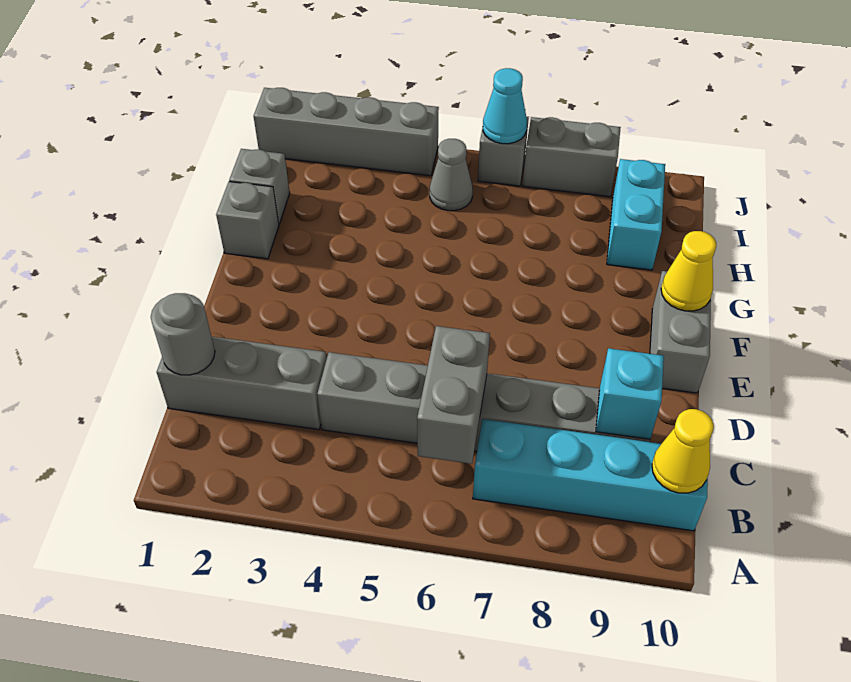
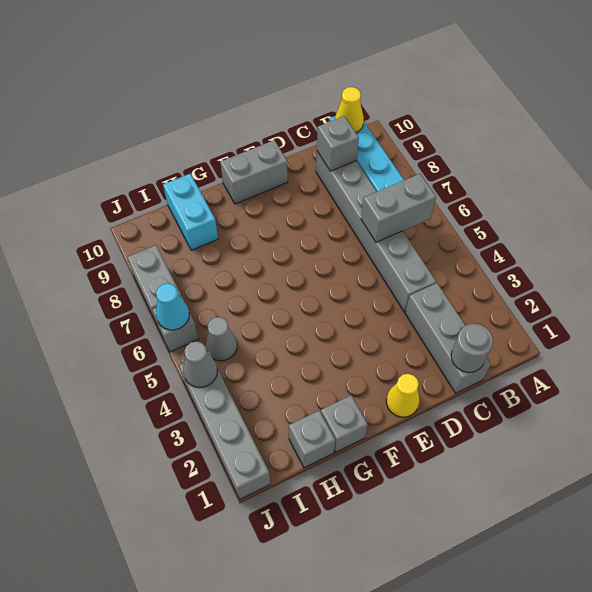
cyan brick C9 level 2 -> grey brick C9 level 2
yellow cone F10 level 2 -> yellow cone E1 level 1
cyan brick H9:I9 level 1 -> cyan brick H9:H10 level 1
none -> grey cone J4 level 2

